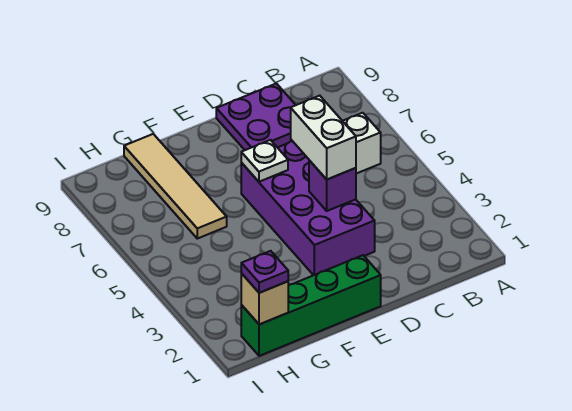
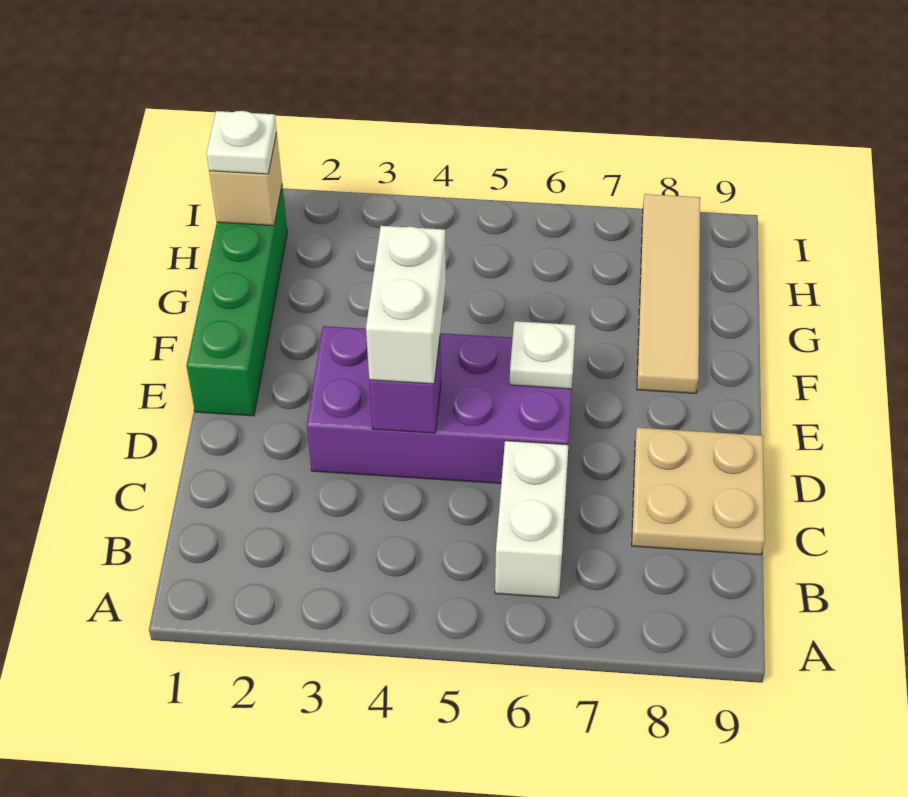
purple plate C8:D9 level 1 -> tan plate C8:D9 level 1
white brick D4:D5 level 3 -> white brick D4:E4 level 3
tan tile G6:G9 level 1 -> tan tile F8:I8 level 1
purple plate H1 level 3 -> white plate H1 level 3

